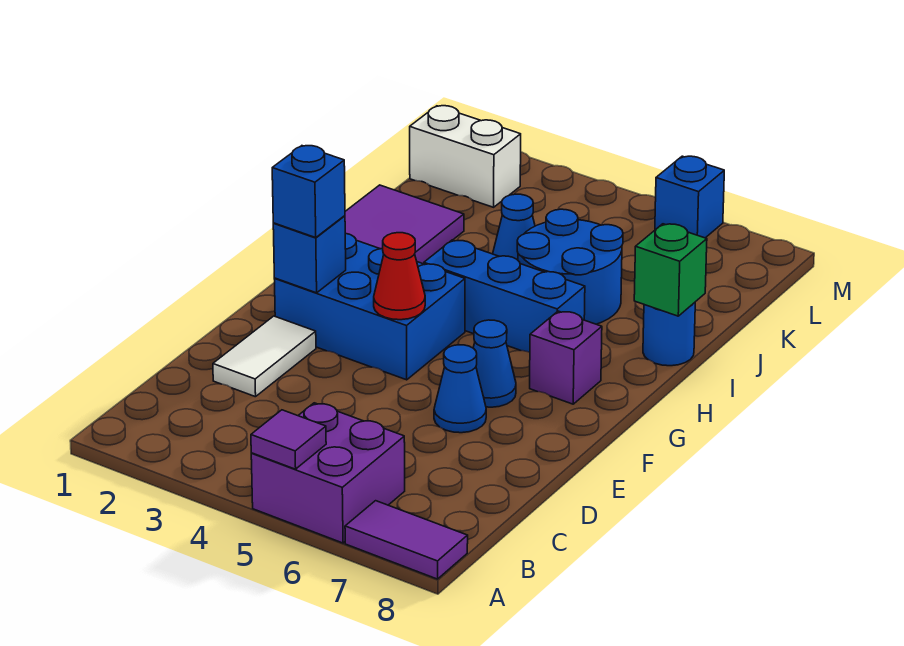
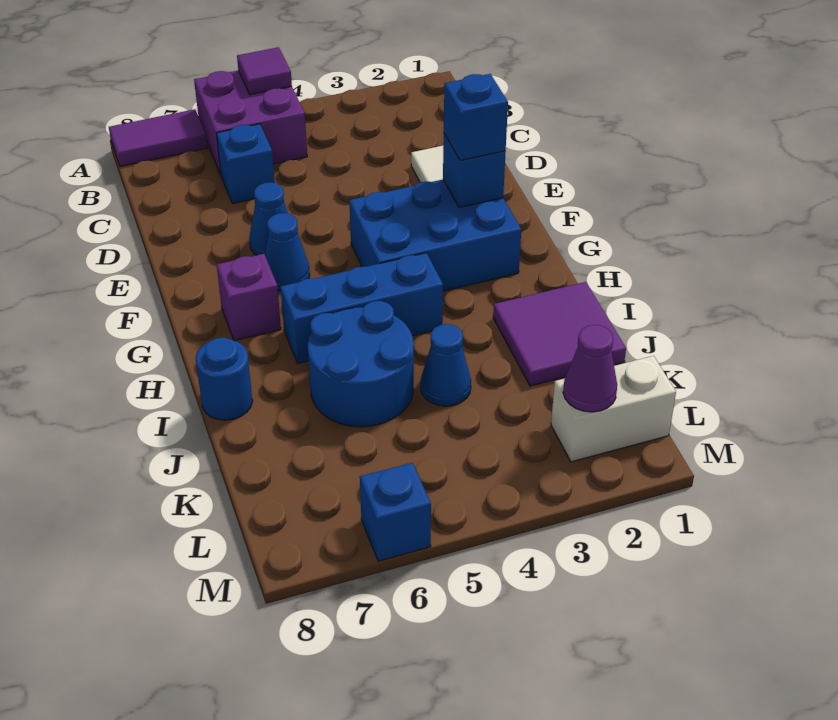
none -> blue brick C6 level 1
red cone F4 level 2 -> none
green brick I8 level 2 -> none
none -> purple cone L2 level 2

